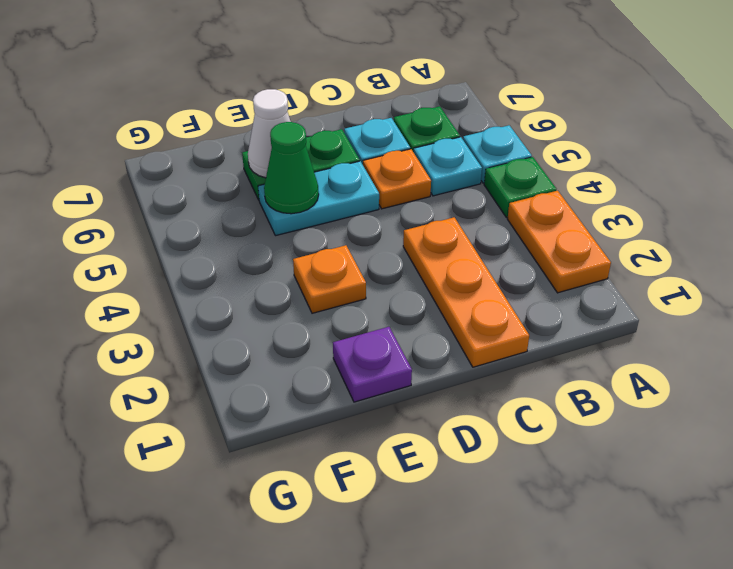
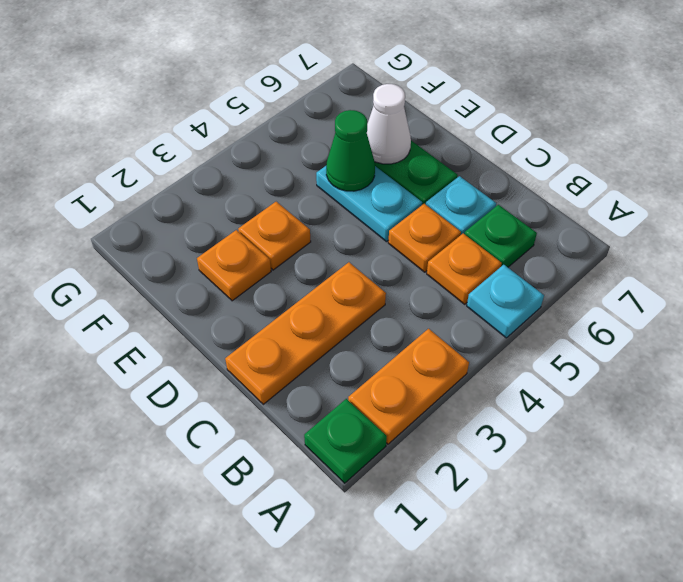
green plate A4 level 1 -> green plate A1 level 1
cyan plate B5 level 1 -> orange plate B5 level 1
purple plate E1 level 1 -> none
none -> orange plate E2 level 1

